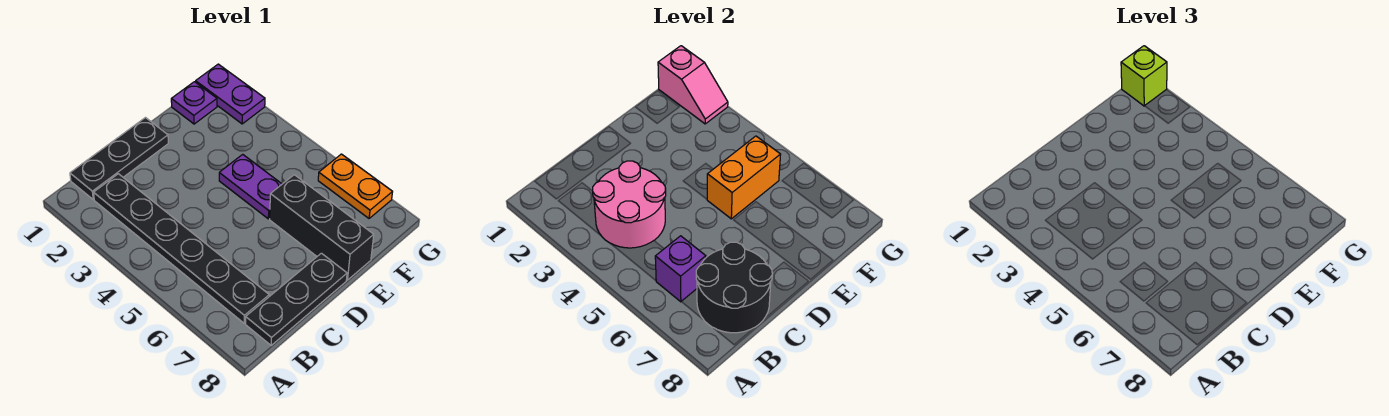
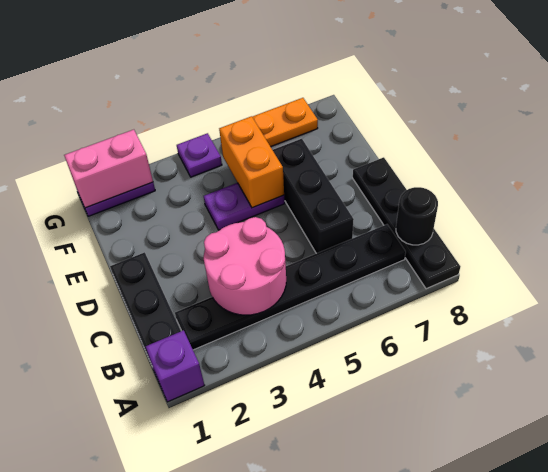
purple brick B6 level 2 -> purple brick A1 level 1
black round brick B7:C8 level 2 -> black round brick B8 level 2
black plate B8:D8 level 1 -> black plate A8:D8 level 1
black brick E6:E8 level 1 -> black brick C6:E6 level 1
purple plate F1 level 1 -> purple plate G4 level 1
pink slope G1:G2 level 2 top 1 -> pink brick G1:G2 level 2
lime brick G1 level 3 -> none

